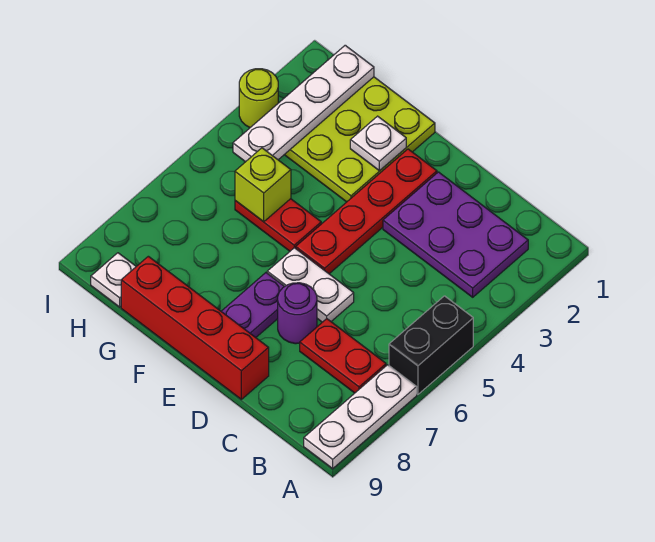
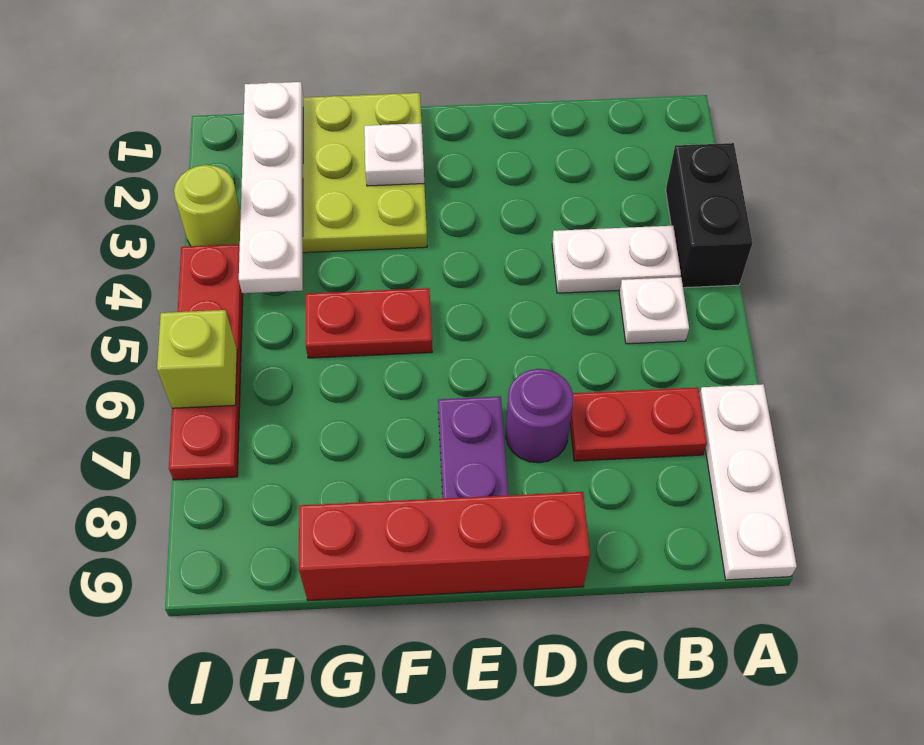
black brick A5:A6 level 1 -> black brick A3:A4 level 1
purple plate B2:D3 level 1 -> none
white plate D6:E6 level 1 -> white plate B4:C4 level 1
red plate E2:E5 level 1 -> red plate I4:I7 level 1
lime brick G5 level 2 -> lime brick I6 level 2
white plate H9 level 1 -> white plate B5 level 1

